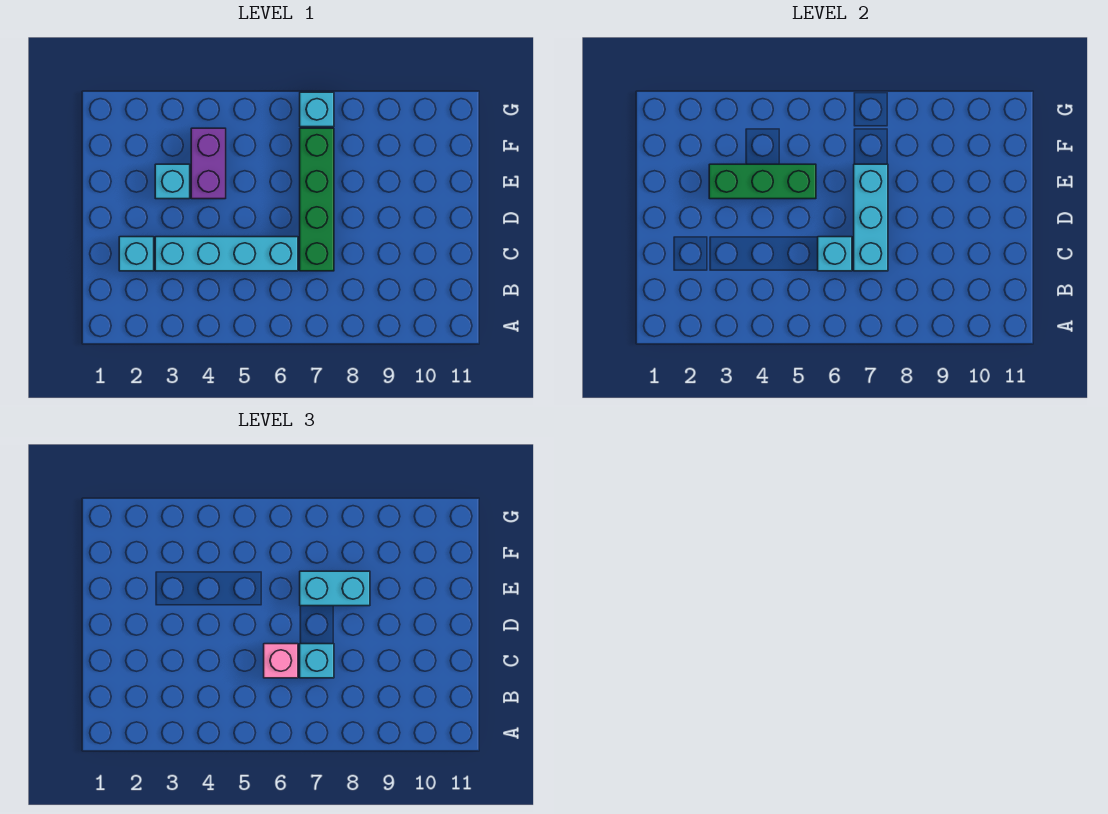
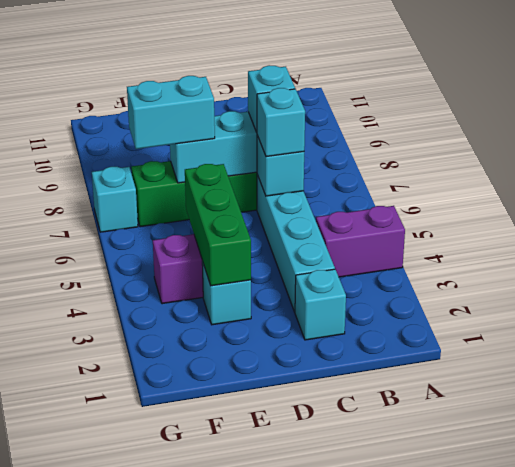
none -> purple brick A4:B4 level 1
pink brick C6 level 3 -> cyan brick C6 level 3
cyan brick E7:E8 level 3 -> cyan brick E7:F7 level 3

